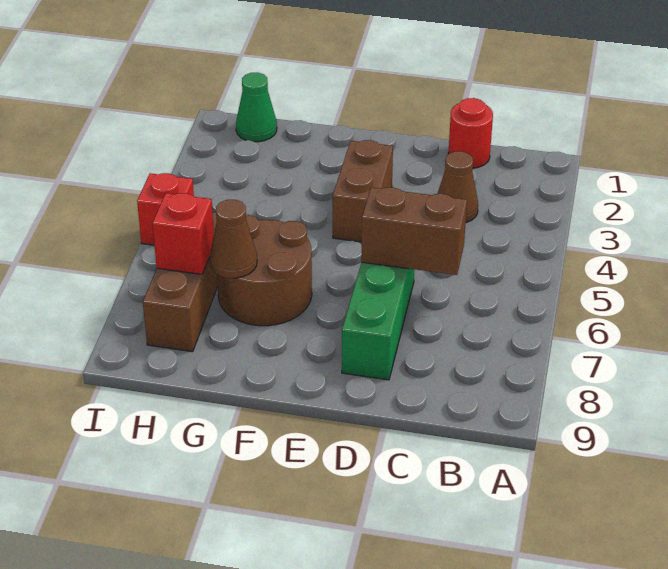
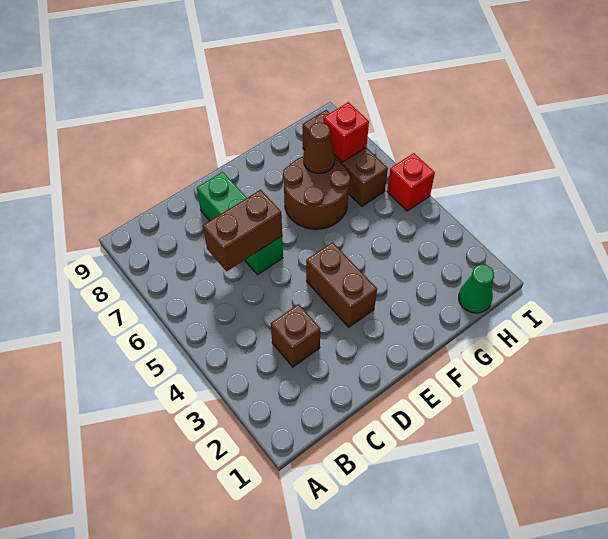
red round brick C1 level 1 -> none
brown cone C3 level 1 -> brown brick C3 level 1

